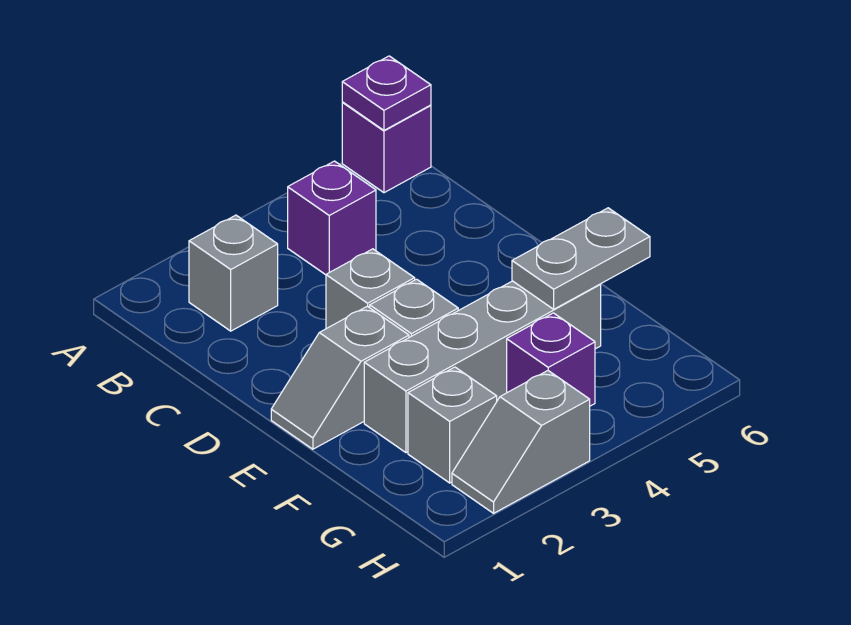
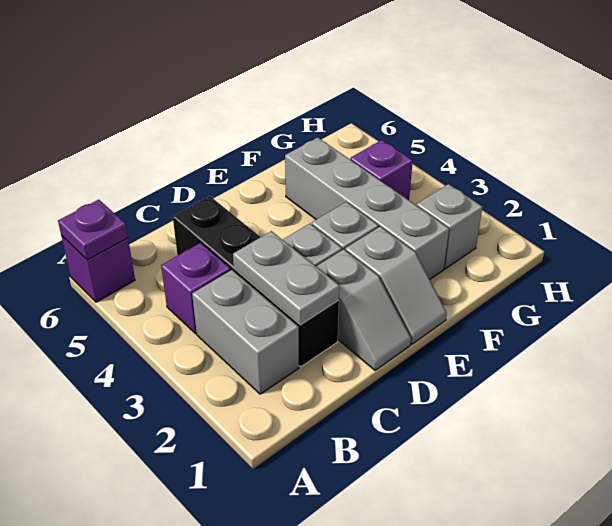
grey brick B2 level 1 -> grey brick B2:B3 level 1
none -> black brick C2:C5 level 1
grey plate F5:F6 level 2 -> grey plate C2:C3 level 2
grey slope H2:H3 level 1 top 3 -> grey slope D1:D2 level 1 top 2

